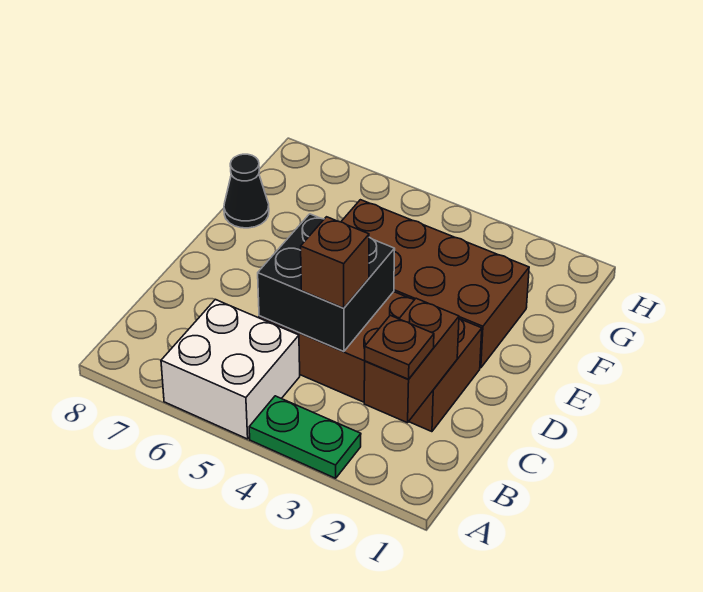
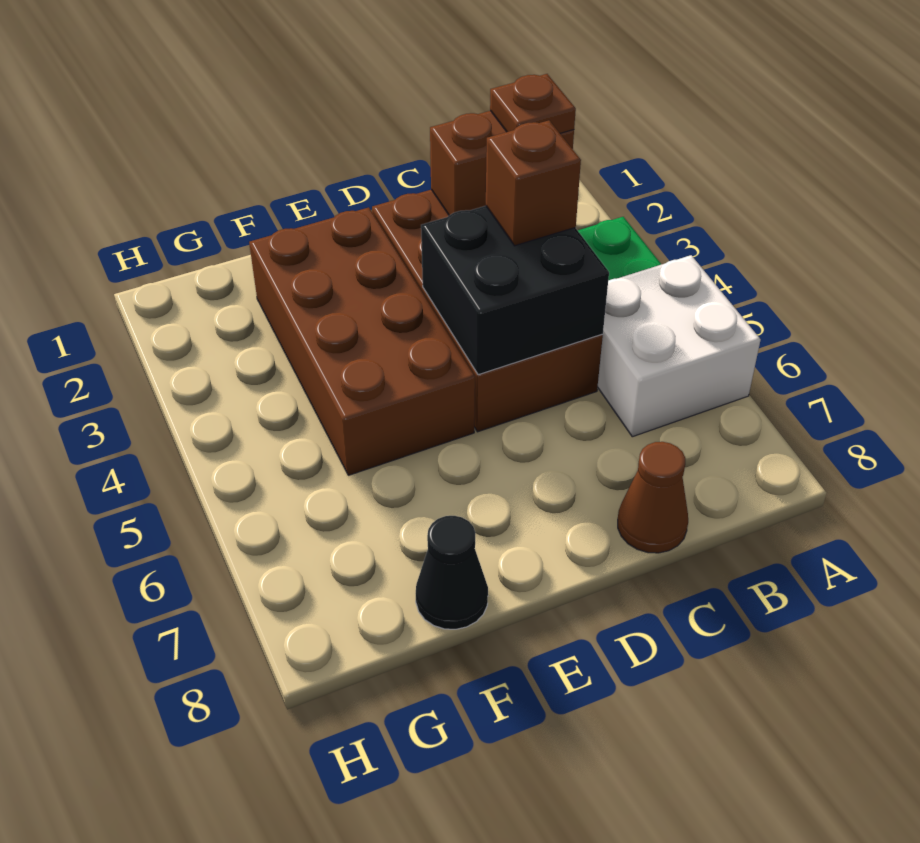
none -> brown cone C8 level 1

